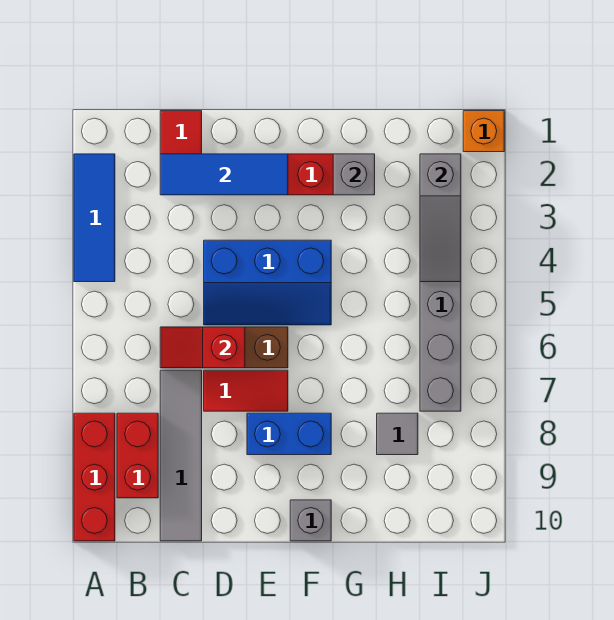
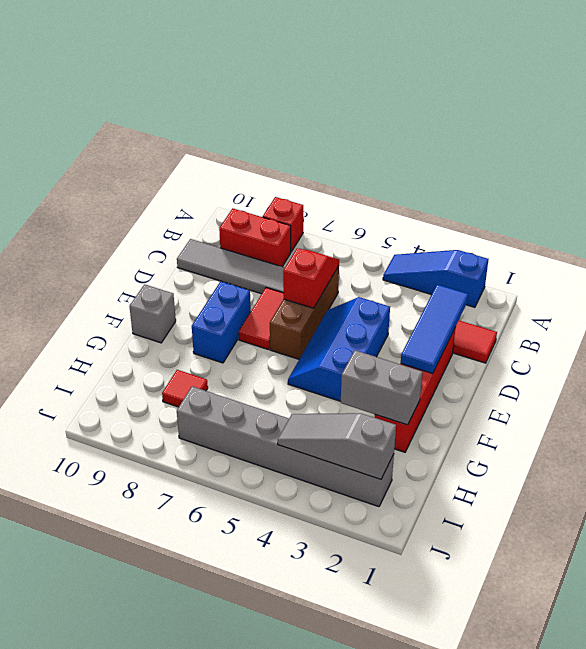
blue tile A2:A4 level 1 -> blue slope A2:A4 level 1 top 2
red brick A8:A10 level 1 -> red brick A8 level 1
grey brick G2 level 2 -> grey brick G2:G3 level 2
grey tile H8 level 1 -> red tile H8 level 1
orange brick J1 level 1 -> none

